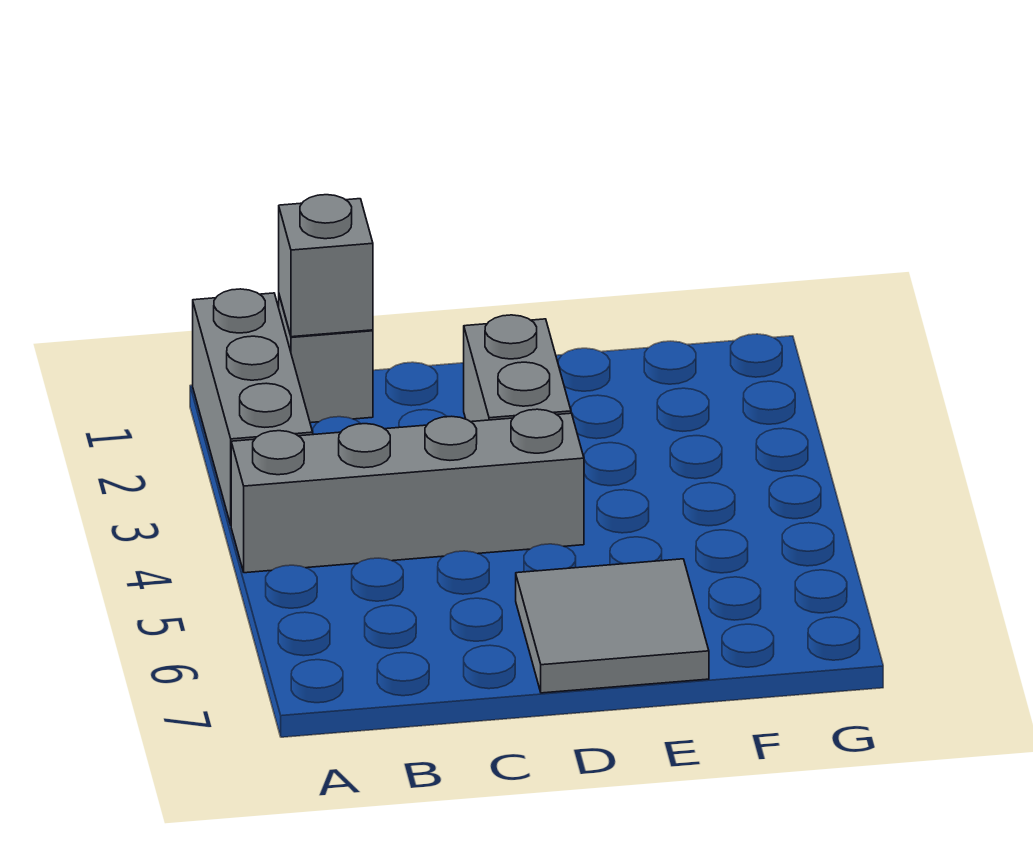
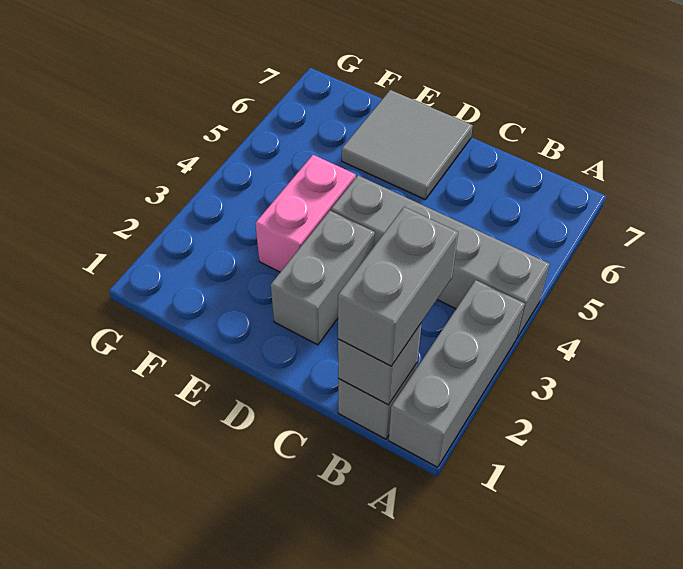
none -> grey brick B1:B2 level 3
none -> pink brick E3:E4 level 1

